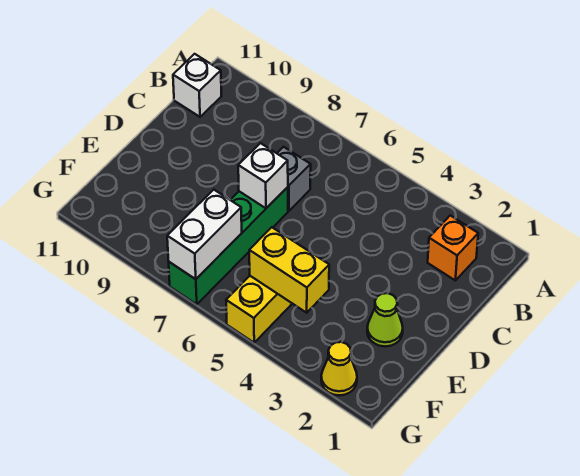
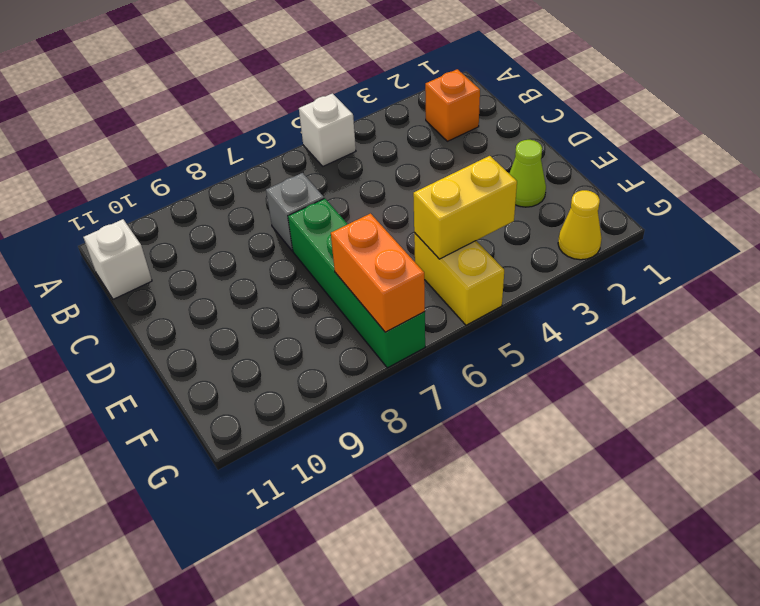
white brick D7 level 2 -> white brick A5 level 1
white brick F7:G7 level 2 -> orange brick F7:G7 level 2

